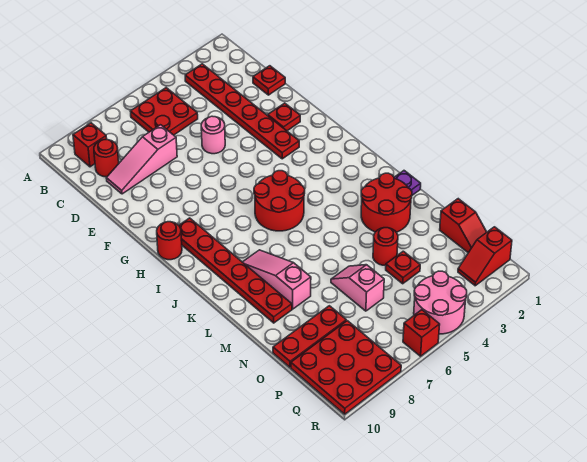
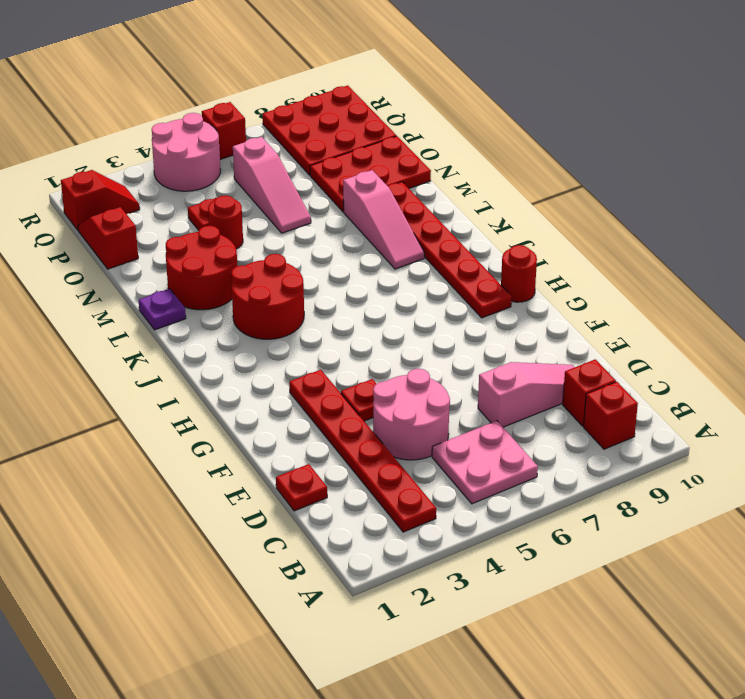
red plate B5:C6 level 1 -> pink plate B5:C6 level 1
red round brick C9 level 1 -> red brick C9 level 1
pink round brick E5 level 1 -> pink round brick D4:E5 level 1
red plate F2 level 1 -> red plate F4 level 1
red round brick I5:J6 level 1 -> red round brick J3:K4 level 1
pink slope N6:O6 level 1 top O -> pink slope N6:P6 level 1 top P
red plate O8:O10 level 1 -> red plate N8:O10 level 1

